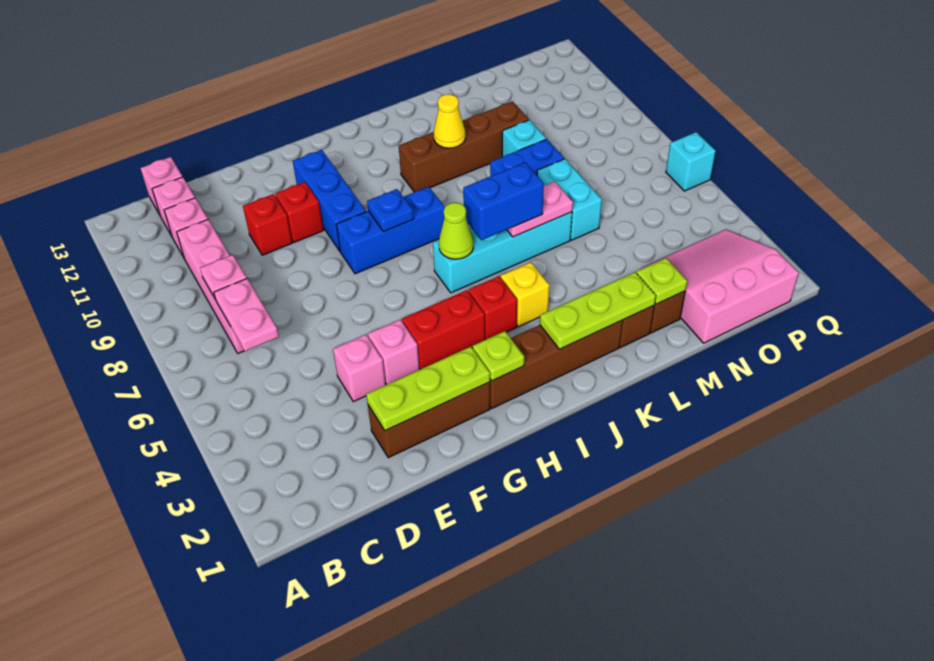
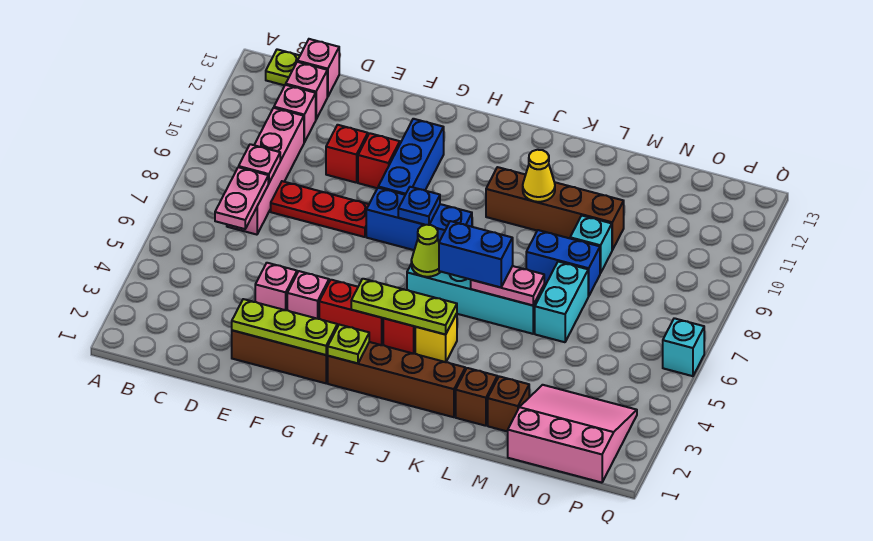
none -> red plate D8:F8 level 1
lime plate J2:L2 level 2 -> lime plate H4:J4 level 2
lime plate M2 level 2 -> lime plate B13 level 1

